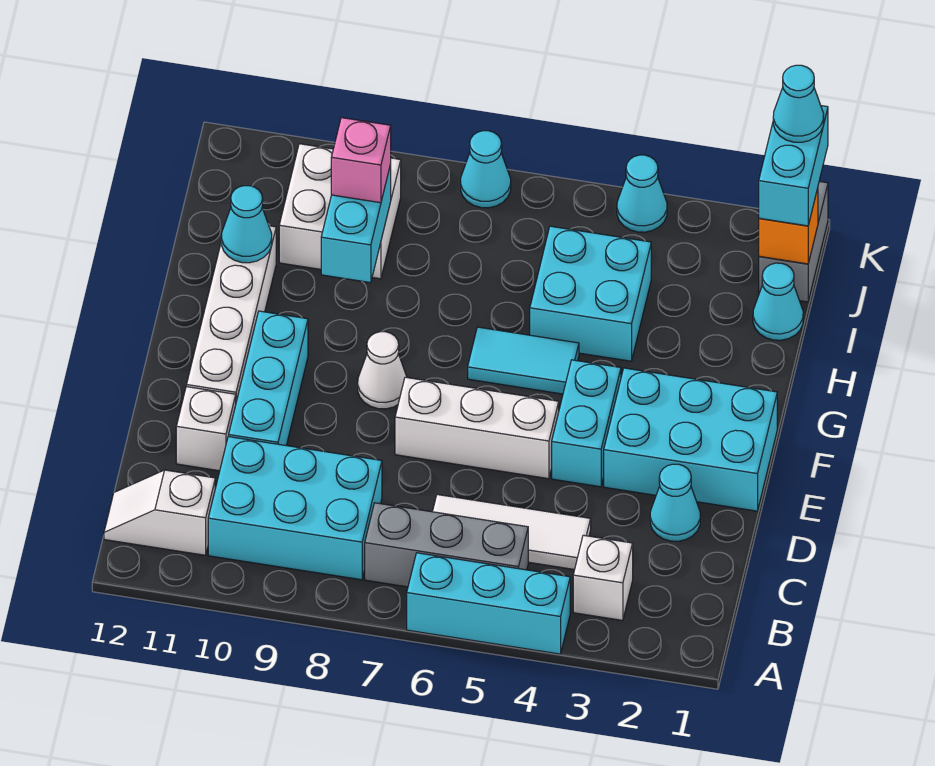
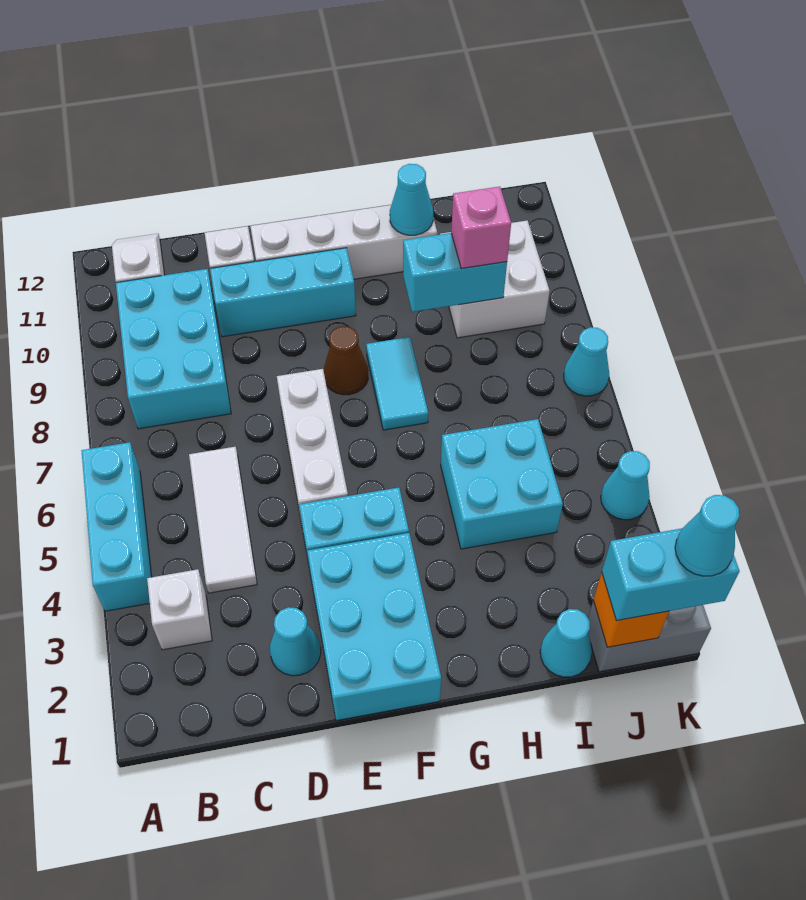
grey brick B5:B7 level 1 -> none
white cone F8 level 1 -> brown cone F8 level 1
cyan tile G5:G6 level 1 -> cyan tile G7:G8 level 1

